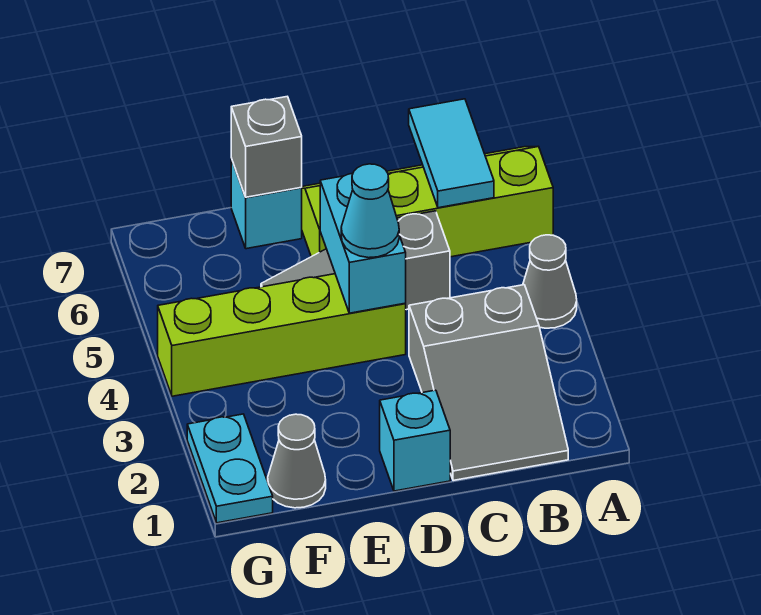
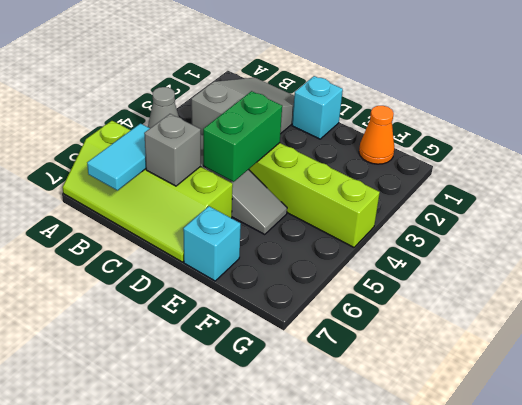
cyan brick D4:D5 level 2 -> green brick D4:D5 level 2
cyan cone D4 level 3 -> none
grey brick E7 level 2 -> grey brick C6 level 2
grey cone F1 level 1 -> orange cone F1 level 1
cyan plate G1:G2 level 1 -> none

